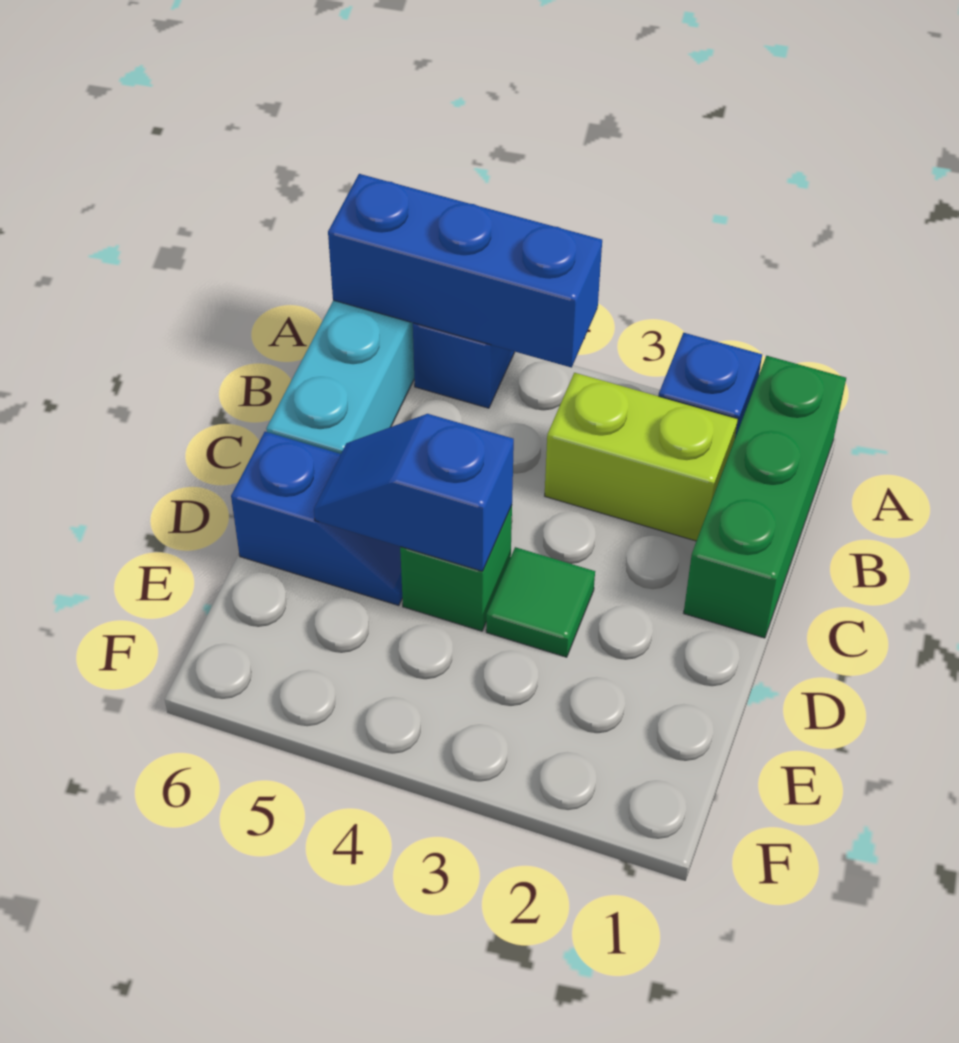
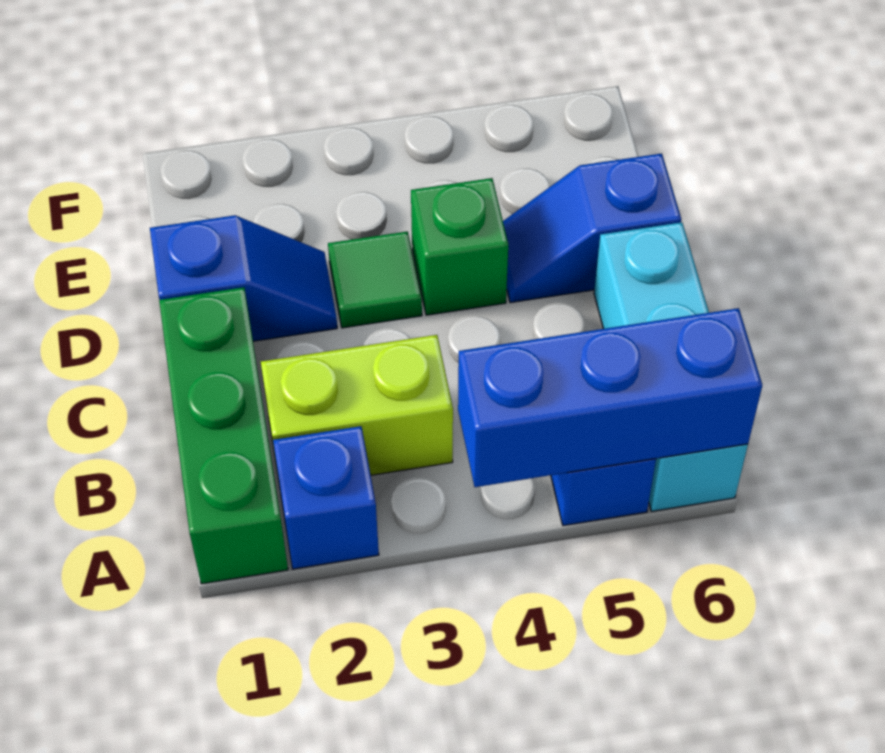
blue slope D4:D5 level 2 top 4 -> blue slope D1:D2 level 1 top 1

